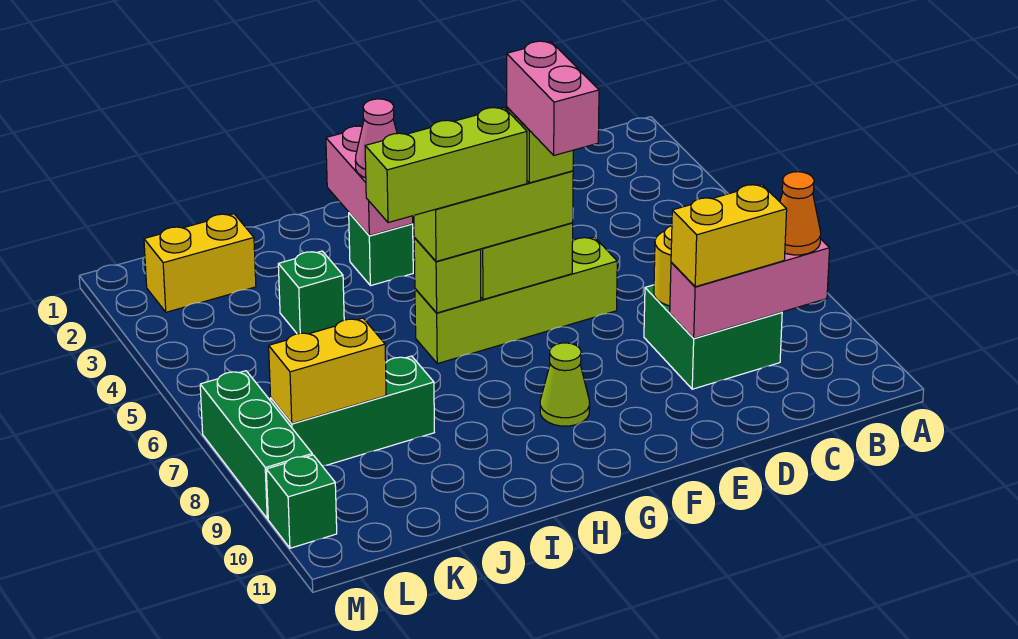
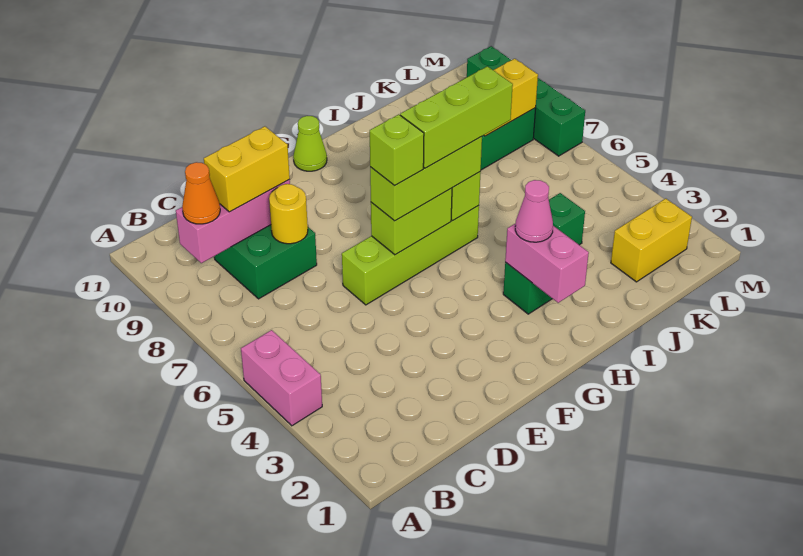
pink brick F6:F7 level 5 -> pink brick A4:A5 level 1
lime cone G9 level 1 -> lime cone G11 level 1

